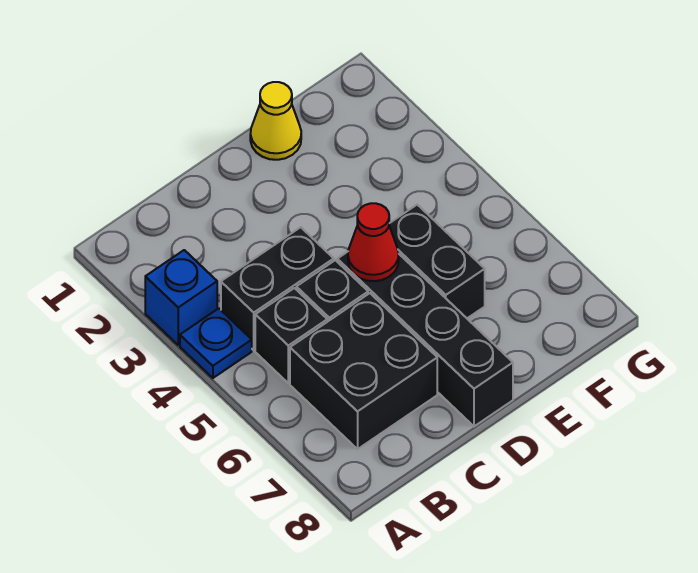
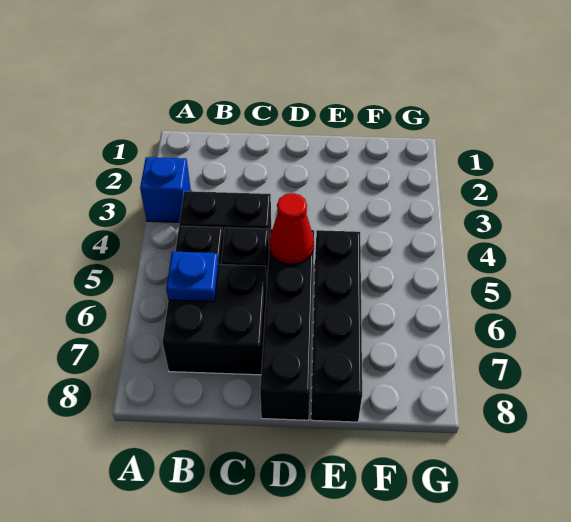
blue plate A4 level 1 -> blue plate B6 level 2
yellow cone E1 level 1 -> none
black brick E5:E6 level 1 -> black brick E5:E8 level 1

